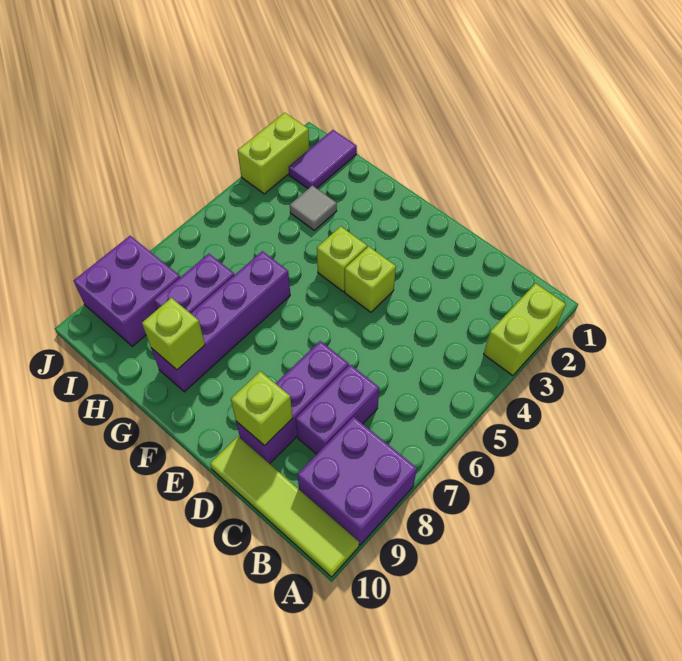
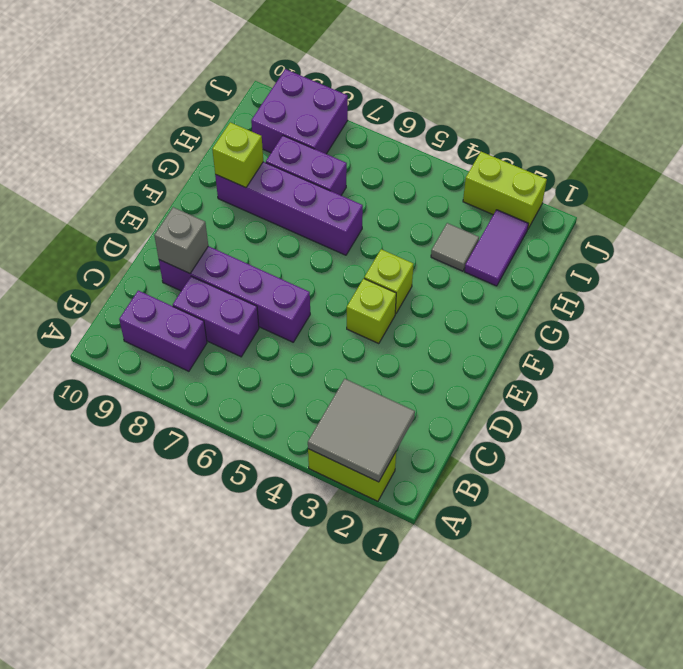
none -> grey tile A2:B3 level 2
purple brick A8:B9 level 1 -> purple brick B8:B9 level 1
lime tile A10:D10 level 1 -> none
purple brick D7:D9 level 1 -> purple brick D6:D9 level 1
lime brick D9 level 2 -> grey brick D9 level 2
purple tile I1:I2 level 1 -> purple tile H2:I2 level 1

